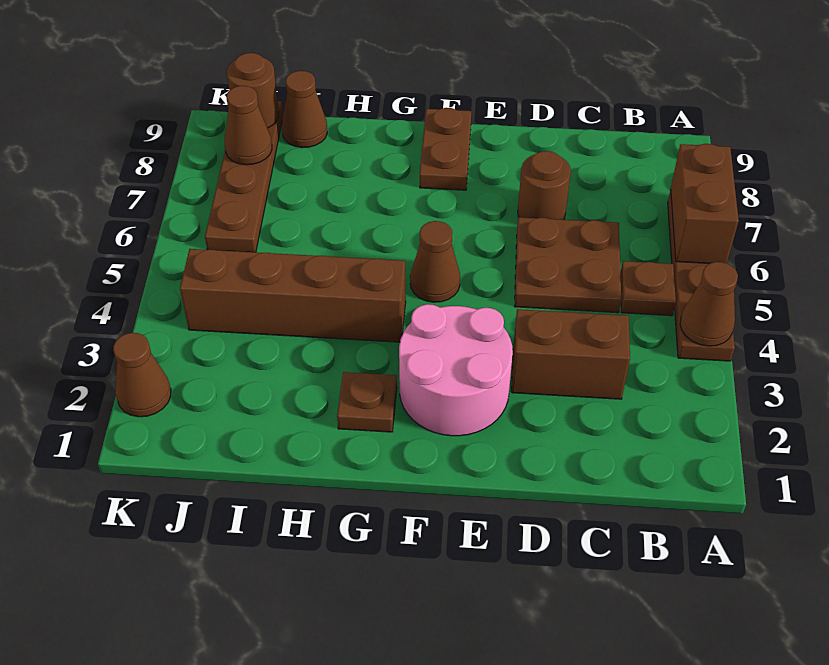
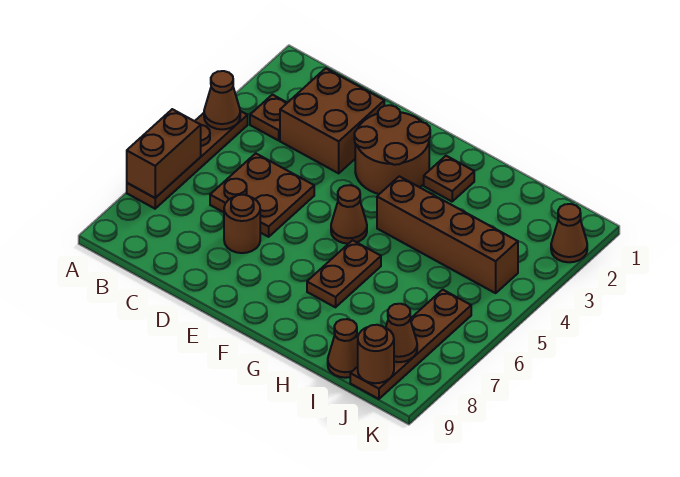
brown plate B5 level 1 -> brown plate B3 level 1
brown brick C3:D3 level 1 -> brown brick C2:D3 level 1
pink round brick E2:F3 level 1 -> brown round brick E2:F3 level 1
brown plate F8:F9 level 1 -> brown plate G6:G7 level 1

